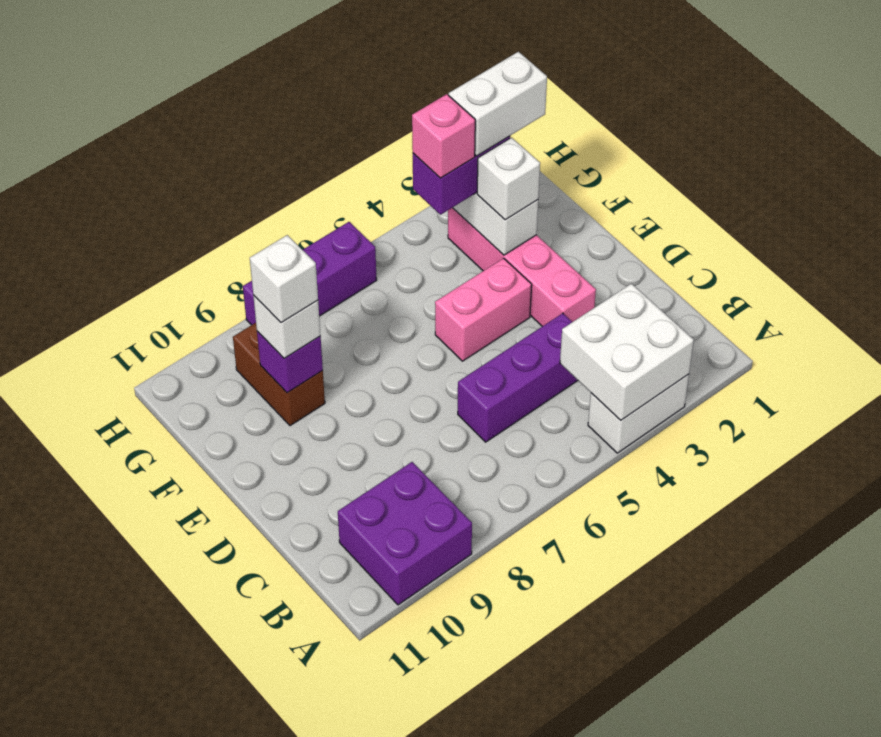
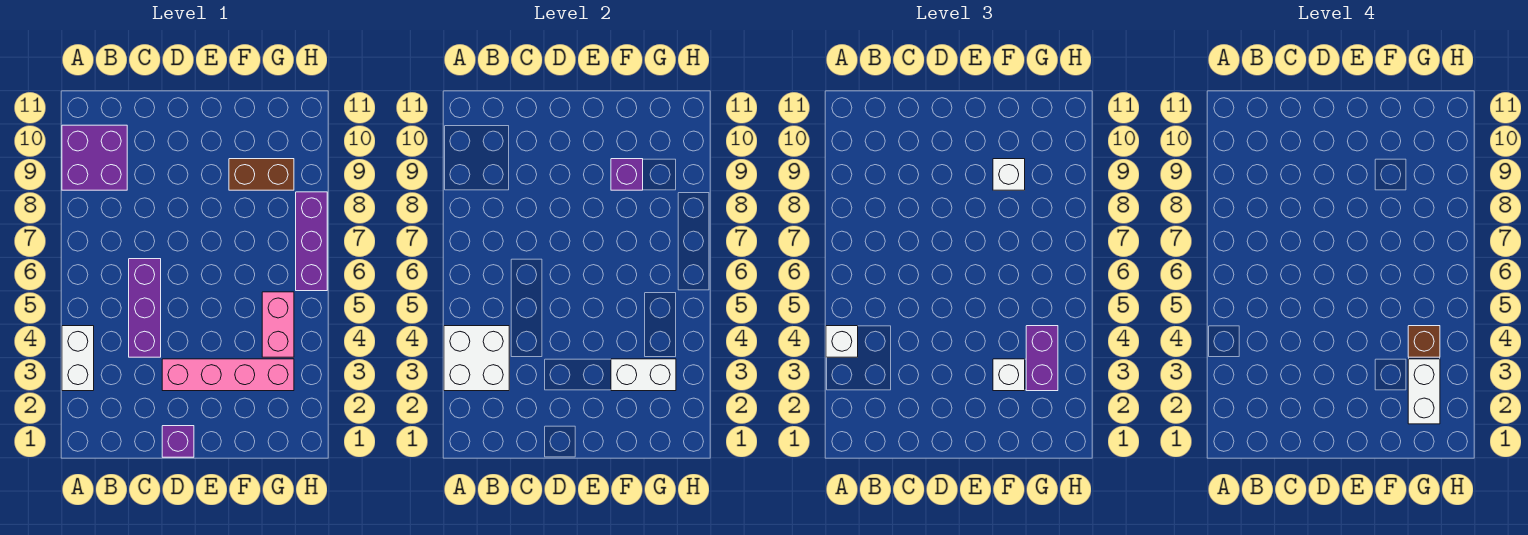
none -> purple brick D1 level 1
pink brick E4:E5 level 1 -> pink brick G4:G5 level 1
white brick F9 level 4 -> white brick A4 level 3
pink brick G4 level 4 -> brown brick G4 level 4

